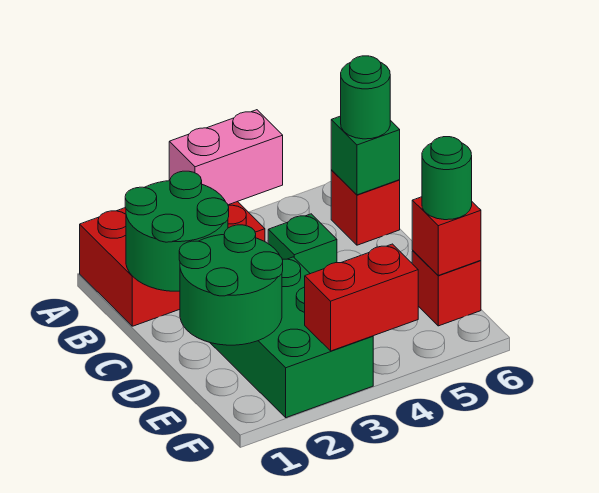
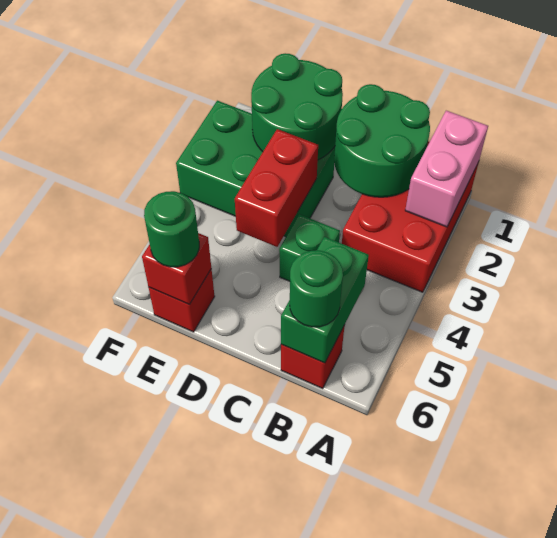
pink brick A3:A4 level 2 -> pink brick A1:A2 level 2
green brick B6 level 2 -> green brick B5:B6 level 2
red brick F3:F4 level 2 -> red brick D3:D4 level 2

